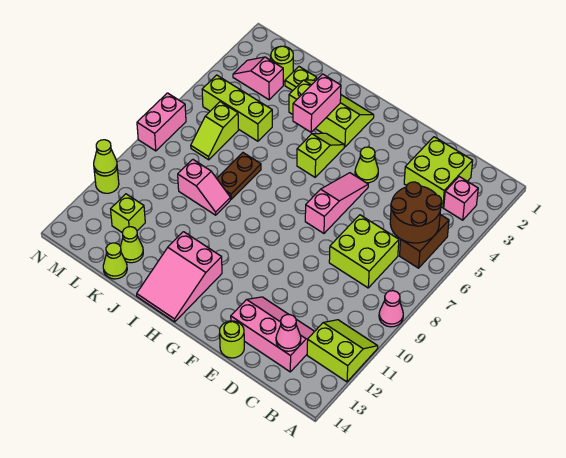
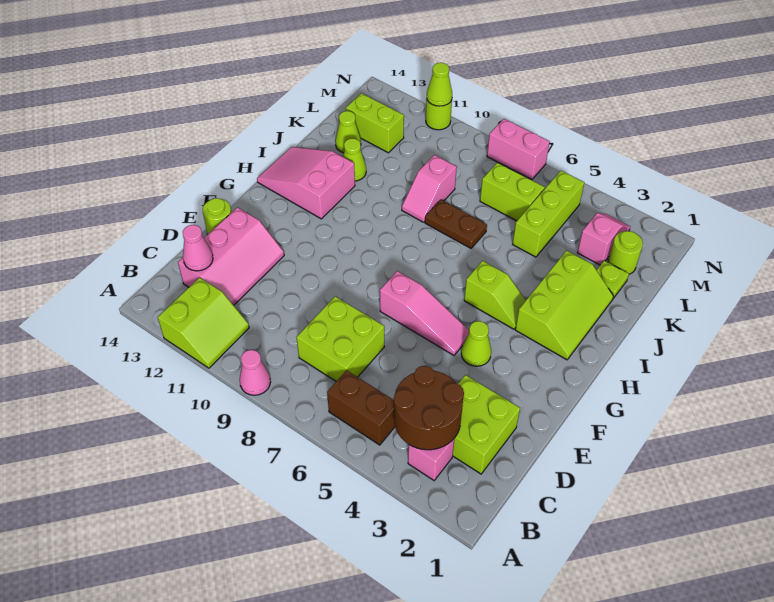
brown round brick B5:C6 level 2 -> brown round brick B3:C4 level 2
pink brick I3:I4 level 2 -> none
lime cone K14 level 1 -> lime cone J12 level 1
lime slope L6:L7 level 1 top 6 -> lime brick L6:L7 level 1
lime brick L12 level 1 -> lime brick L12:L13 level 1

